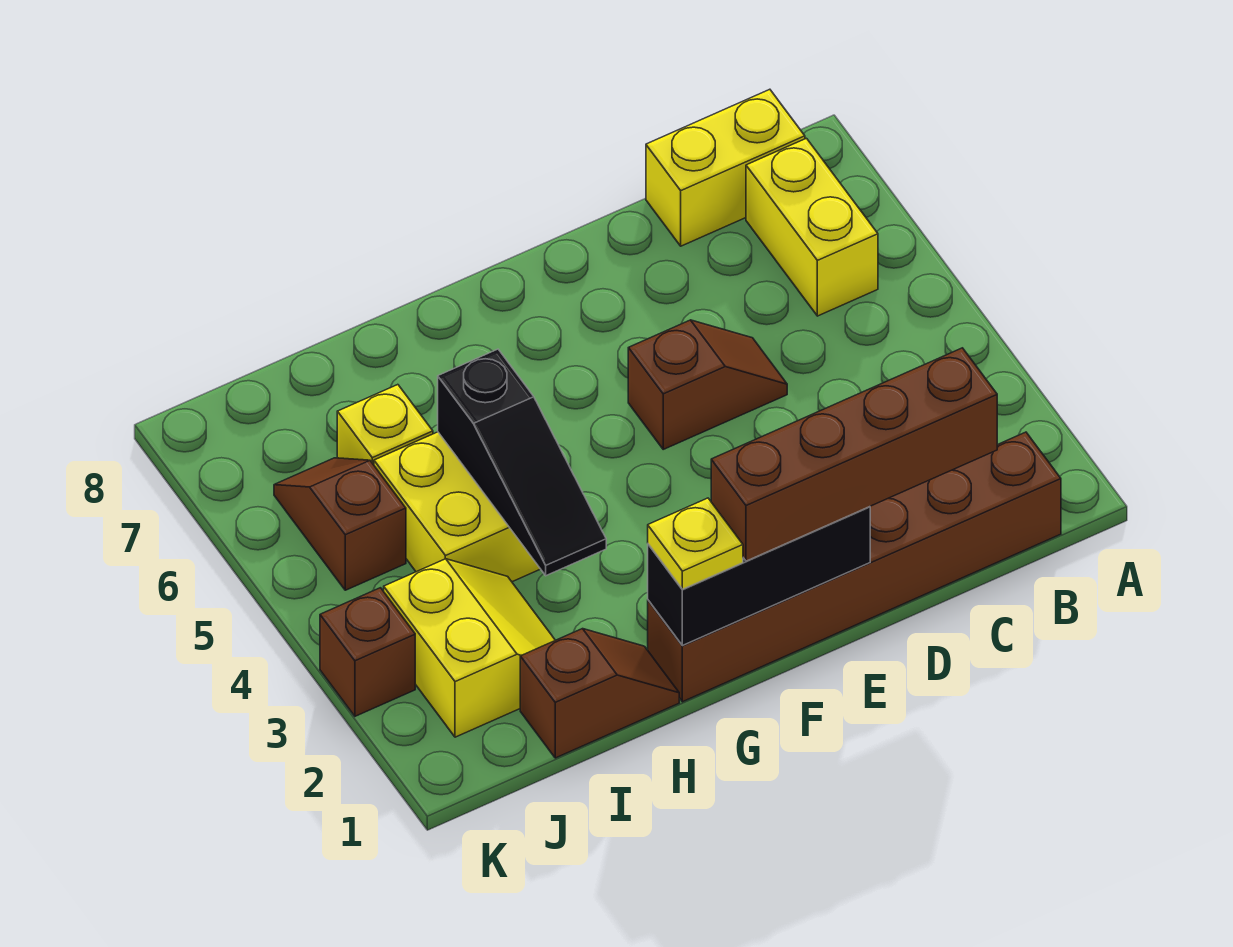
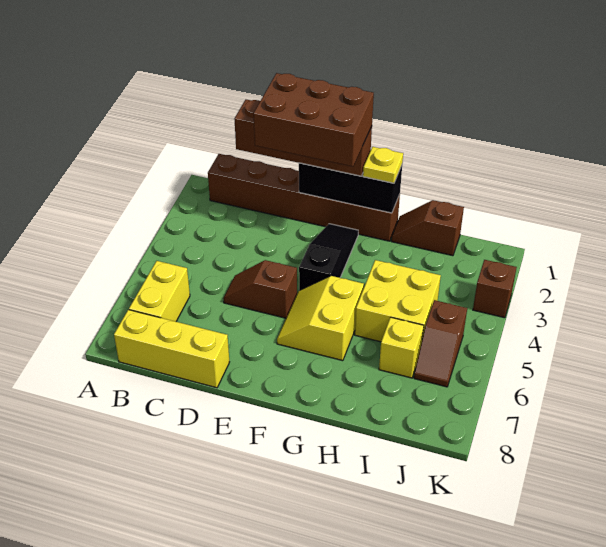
yellow brick B8:C8 level 1 -> yellow brick B8:D8 level 1
none -> brown brick D1:F2 level 4
black slope H3:H5 level 2 top 5 -> black slope F2:F4 level 1 top 4
yellow slope I2:J3 level 1 top J -> yellow slope F5:G6 level 1 top G

